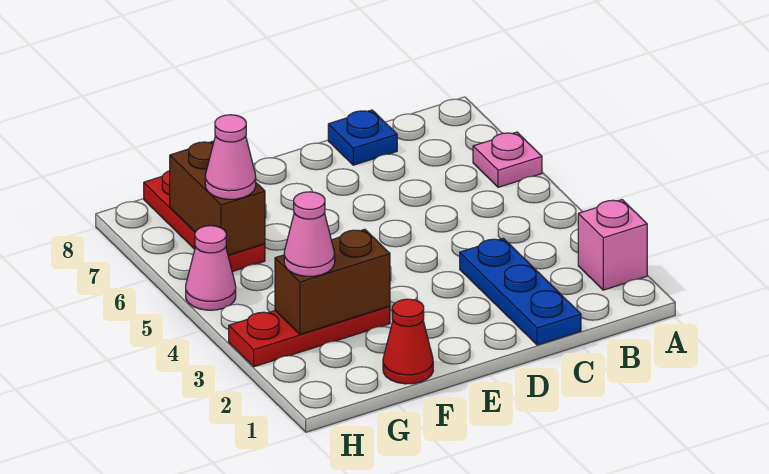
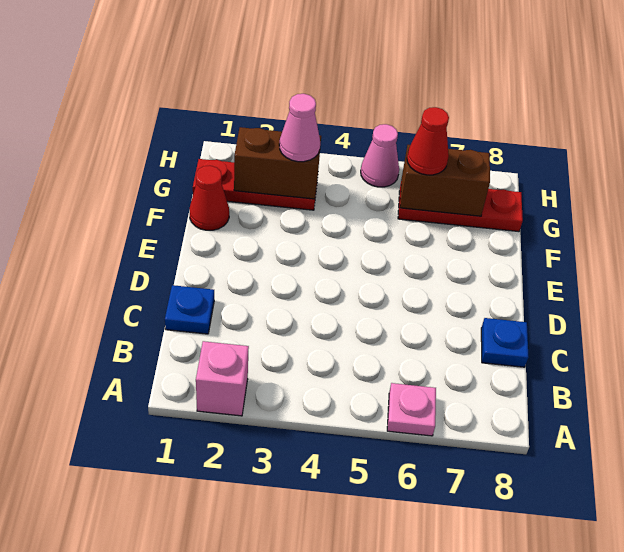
blue plate C1:C3 level 1 -> blue plate C1 level 1
red plate F3:H3 level 1 -> red plate G1:G3 level 1
brown brick F3:G3 level 2 -> brown brick G2:G3 level 2
pink cone G6 level 3 -> red cone G6 level 3

